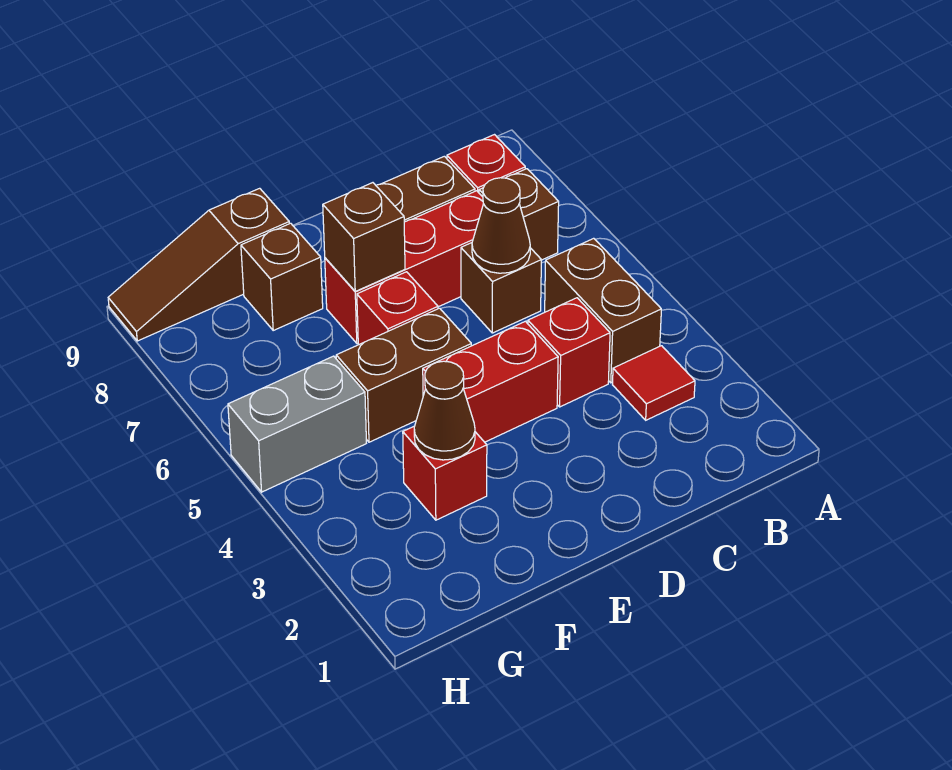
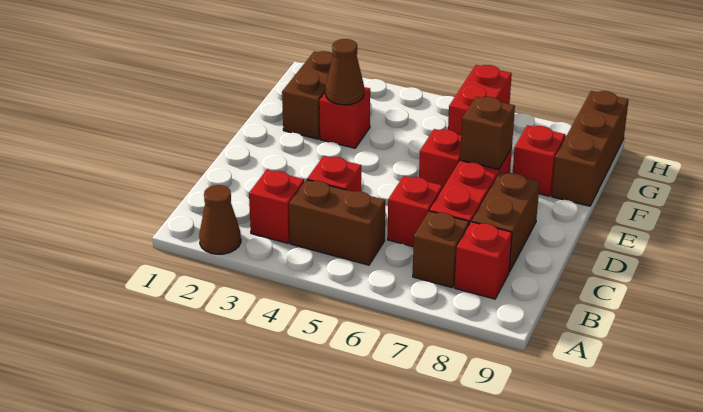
red tile B3 level 1 -> red brick B3 level 1
brown brick C6 level 1 -> red brick C6 level 1
brown cone C6 level 2 -> brown cone A2 level 1
red brick D4:E4 level 1 -> red brick G6:H6 level 1
brown brick E5:F5 level 1 -> brown brick F2:G2 level 1
brown brick F8 level 1 -> red brick F8 level 1
brown slope F9:H9 level 1 top F -> brown brick F9:H9 level 1
grey brick G5:H5 level 1 -> none

